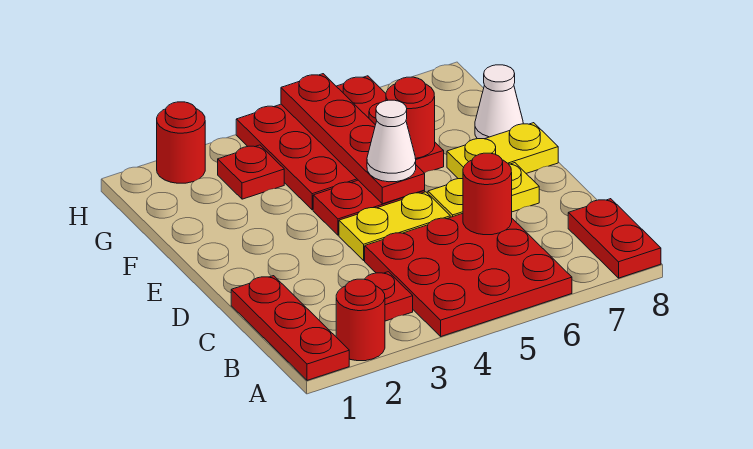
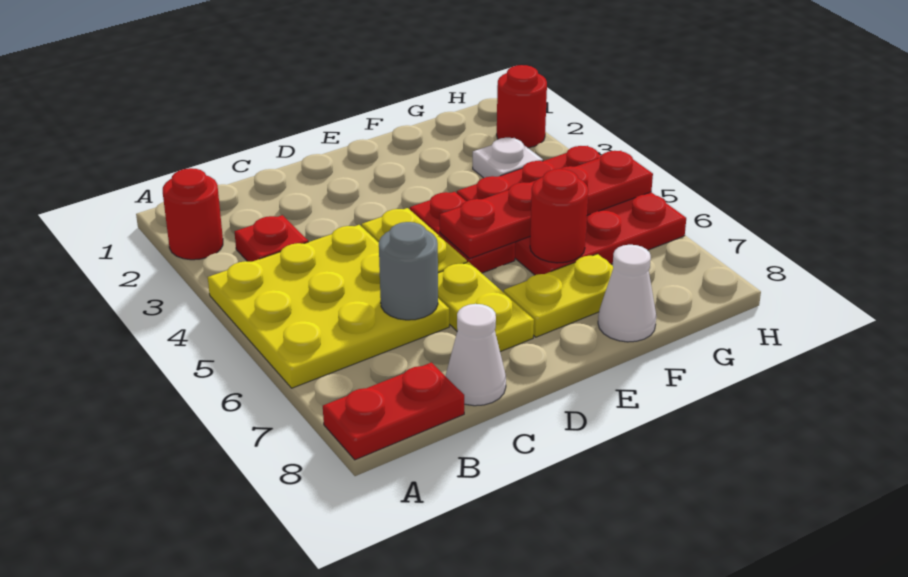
red plate A1:C1 level 1 -> none
red plate A4:C6 level 1 -> yellow plate A4:C6 level 1
red round brick C6 level 2 -> grey round brick C6 level 2
white cone E5 level 3 -> white cone C8 level 1
yellow plate E7:E8 level 1 -> yellow plate E7:F7 level 1
red plate G3 level 1 -> white plate G3 level 1

